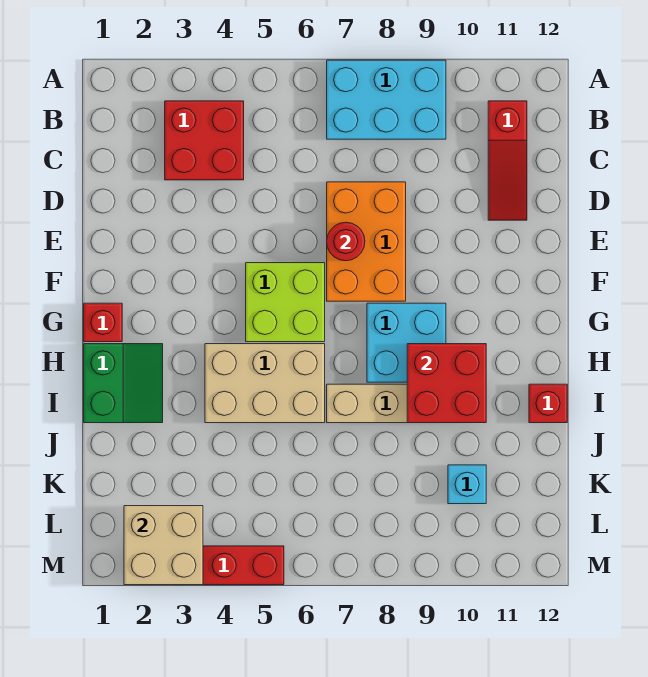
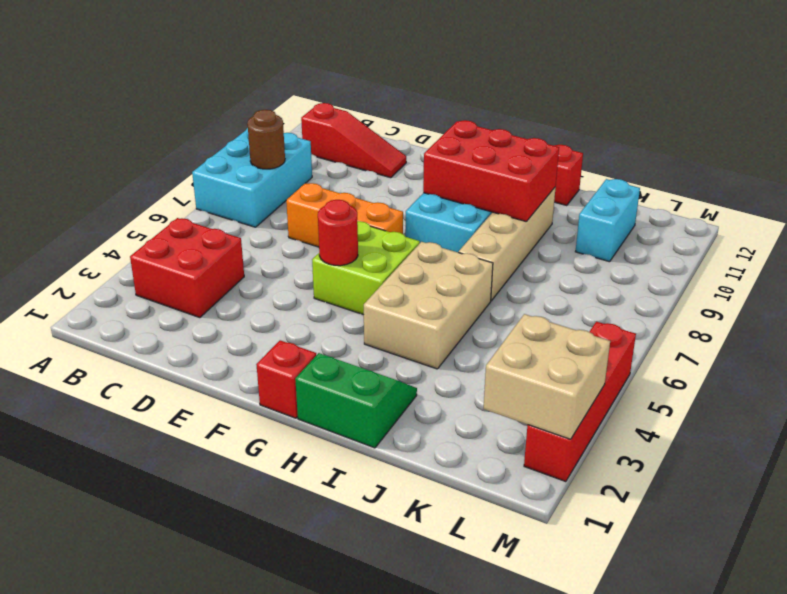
none -> brown round brick B8 level 2
orange brick D7:F8 level 1 -> orange brick D7:F7 level 1
red round brick E7 level 2 -> red round brick F5 level 2
red brick H9:I10 level 2 -> red brick G9:I10 level 2
cyan brick K10 level 1 -> cyan brick K10:K11 level 1

